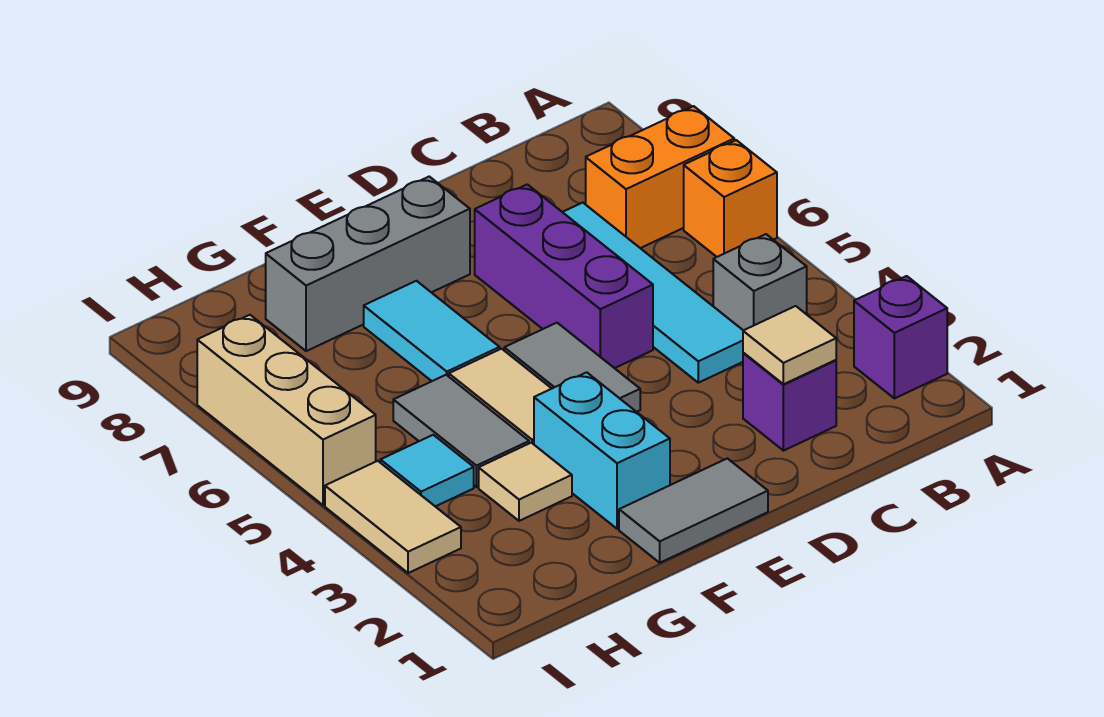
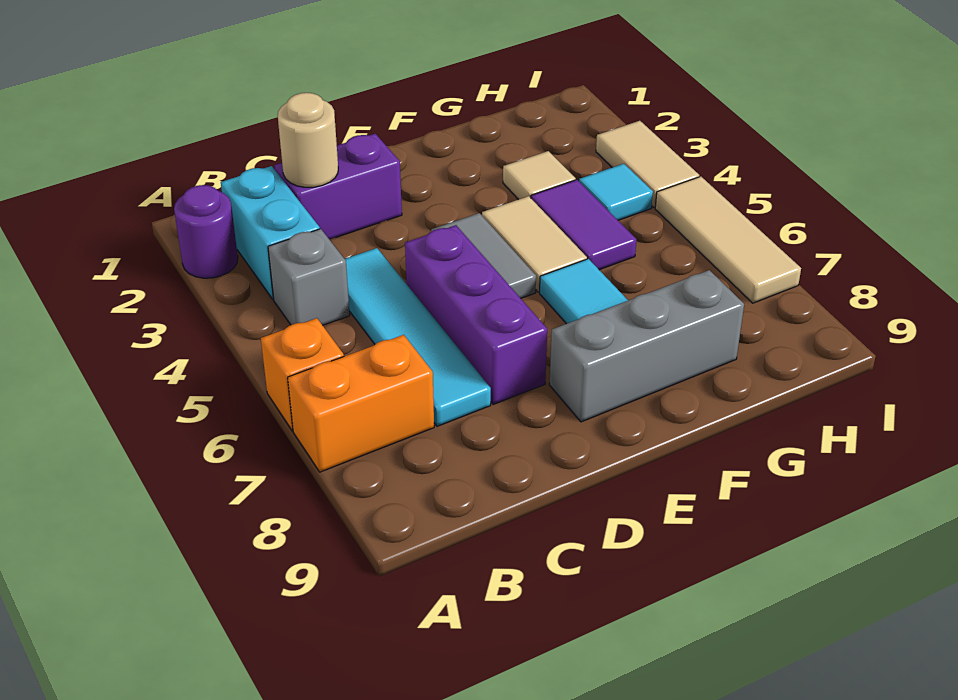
purple brick A2 level 1 -> purple round brick A2 level 1
purple brick C2 level 1 -> purple brick C2:D2 level 1
tan tile C2 level 2 -> tan round brick C2 level 2
grey tile E1:F1 level 1 -> none
cyan brick F2:F3 level 1 -> cyan brick B2:B3 level 1
grey tile G4:G5 level 1 -> purple tile G4:G5 level 1
tan brick I5:I7 level 1 -> tan tile I5:I7 level 1

